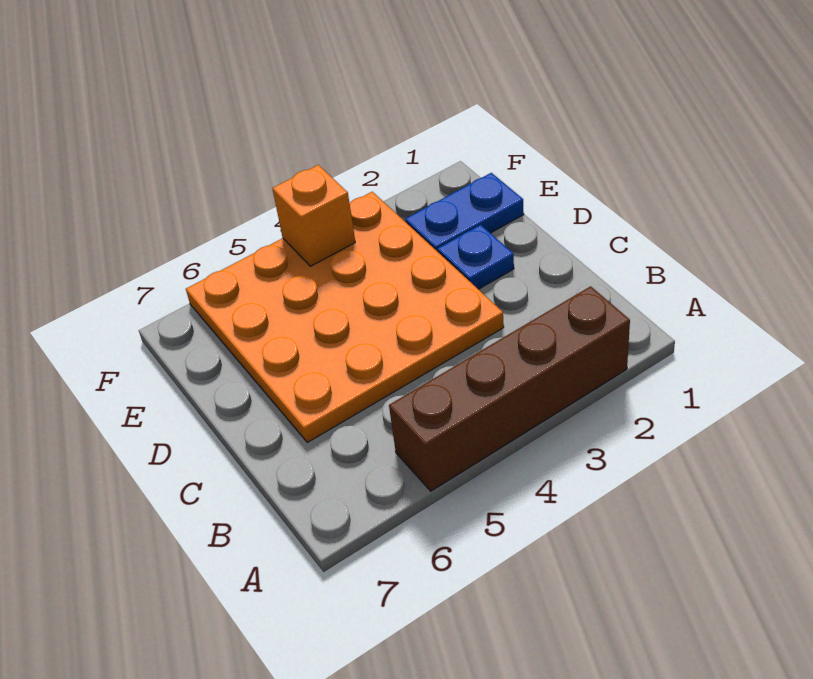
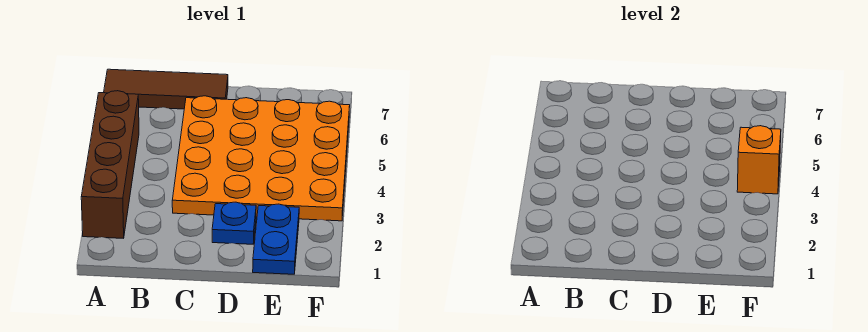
none -> brown tile A7:C7 level 1

